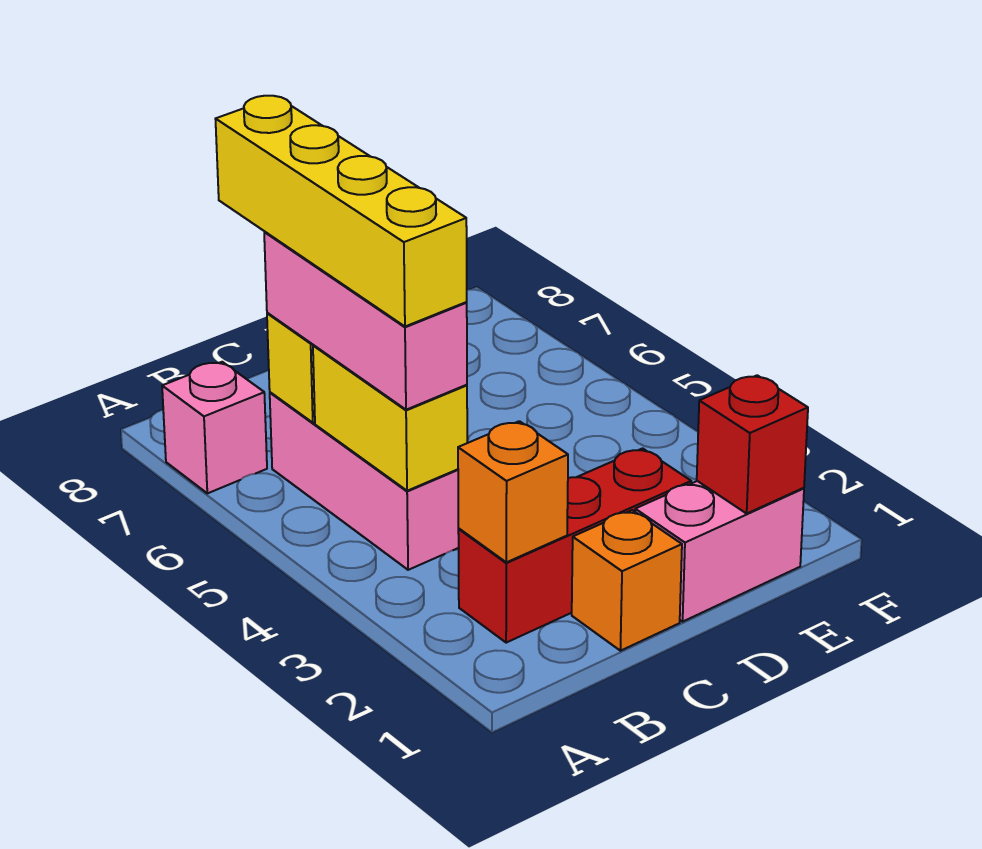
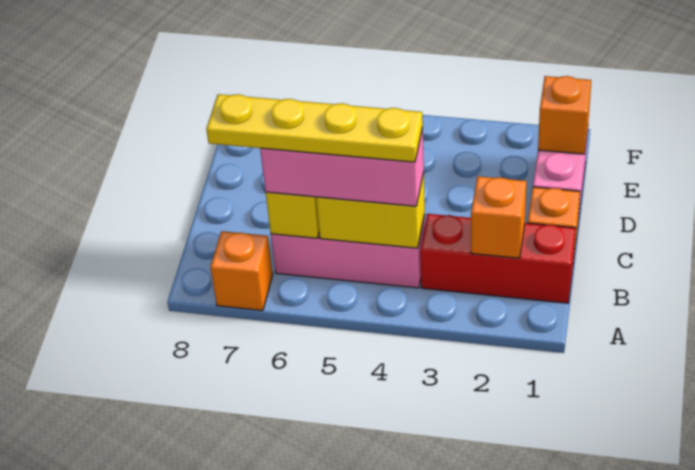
pink brick A7 level 1 -> orange brick A7 level 1
red brick B2:D2 level 1 -> red brick B1:B3 level 1
yellow brick B4:B7 level 4 -> yellow plate B4:B7 level 4
red brick E1 level 2 -> orange brick E1 level 2

